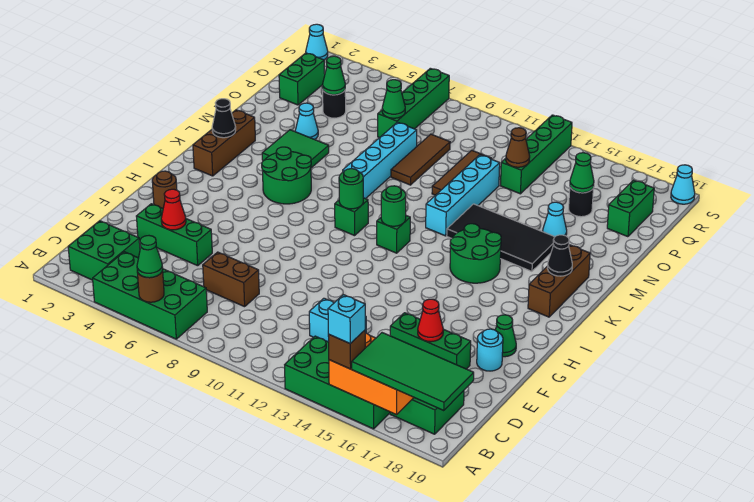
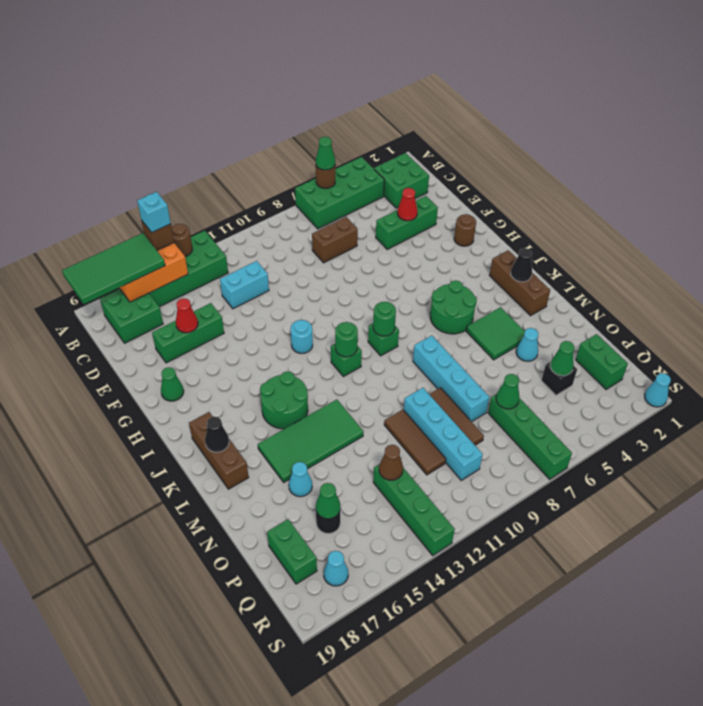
none -> brown round brick A14 level 2
cyan round brick F18 level 1 -> cyan round brick H12 level 1
cyan brick L12:O12 level 1 -> cyan brick N10:Q10 level 1
black tile L13:M16 level 1 -> green tile L13:M16 level 1
black round brick P4 level 1 -> black brick P4 level 1
cyan cone S19 level 1 -> cyan cone R17 level 1

